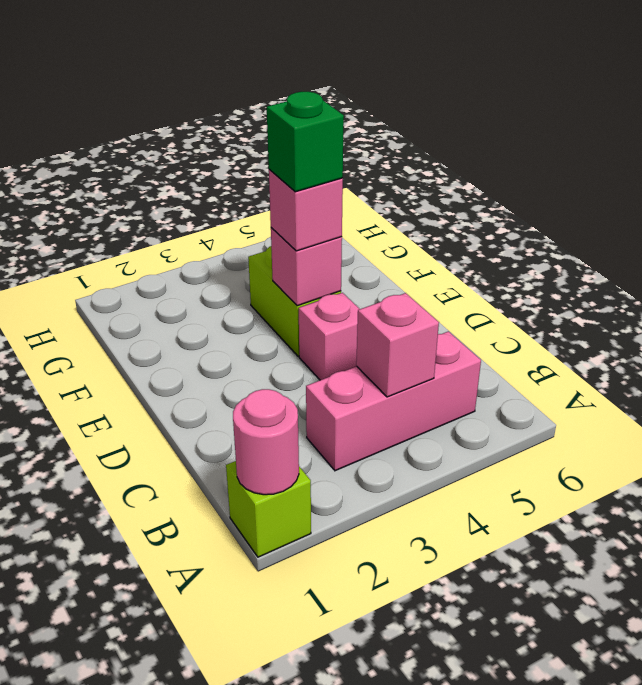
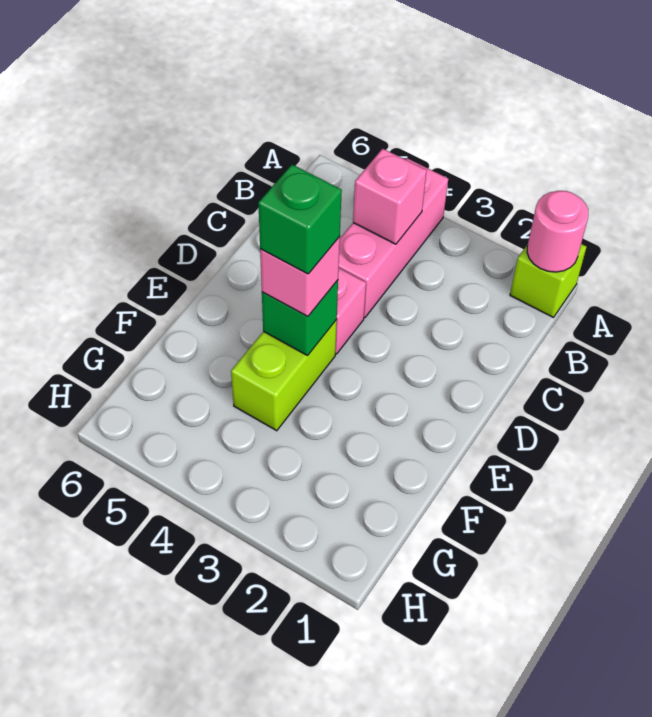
pink brick B3:B5 level 1 -> pink brick A4:C4 level 1
pink brick E4 level 2 -> green brick E4 level 2

